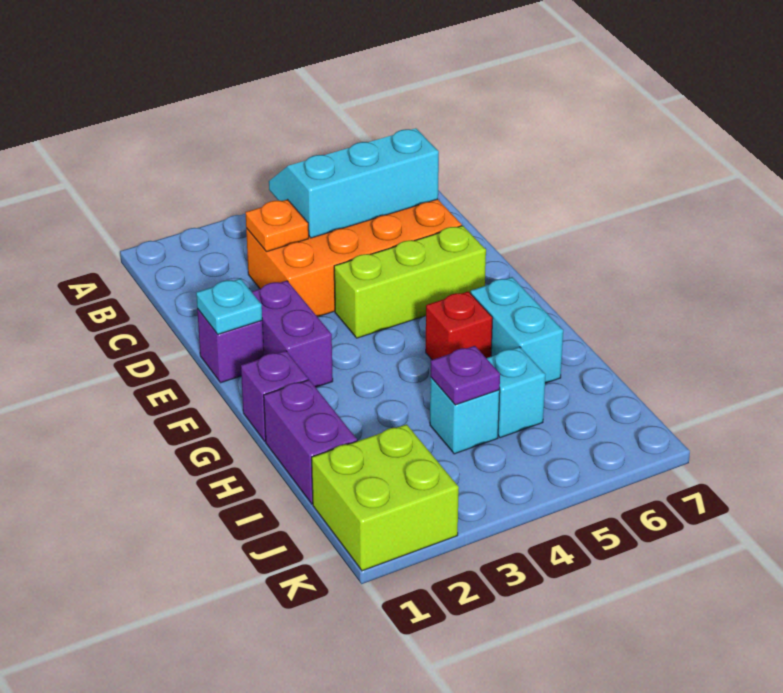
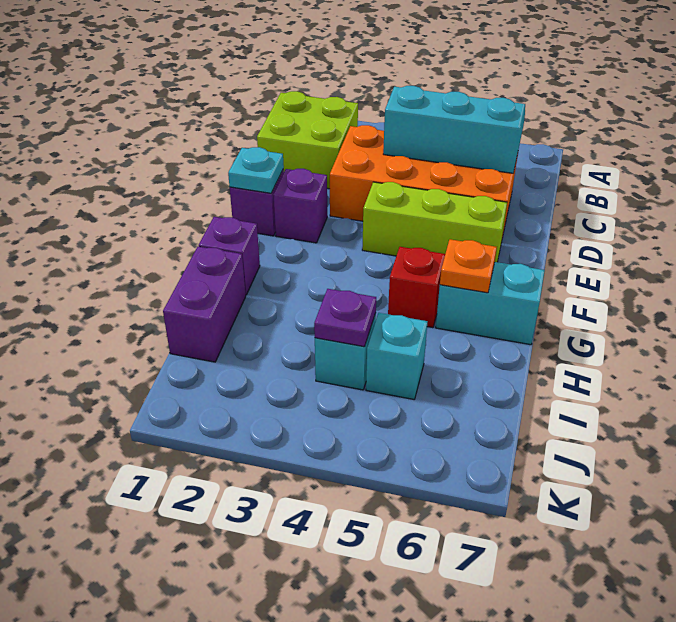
orange plate C3 level 2 -> orange plate G6 level 2
purple brick E2:F2 level 1 -> purple brick E2 level 1
cyan brick G6:H6 level 1 -> cyan brick G6:G7 level 1
lime brick J1:K2 level 1 -> lime brick B1:C2 level 1

